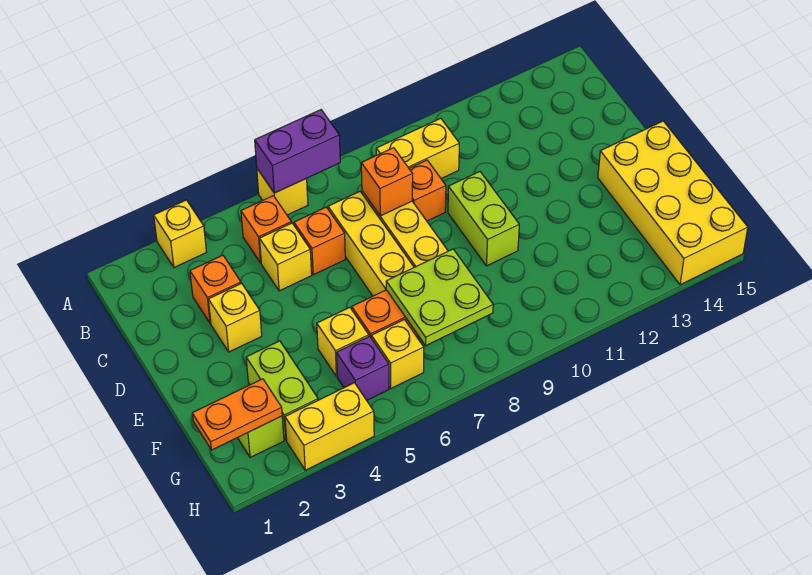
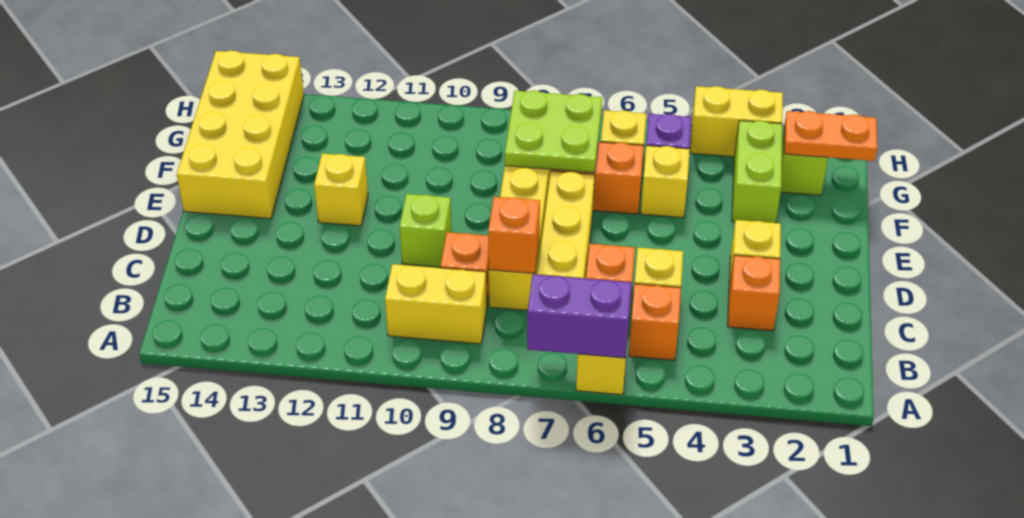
yellow brick A3 level 1 -> yellow brick E12 level 1
lime brick D10:E10 level 1 -> lime brick D10 level 1

